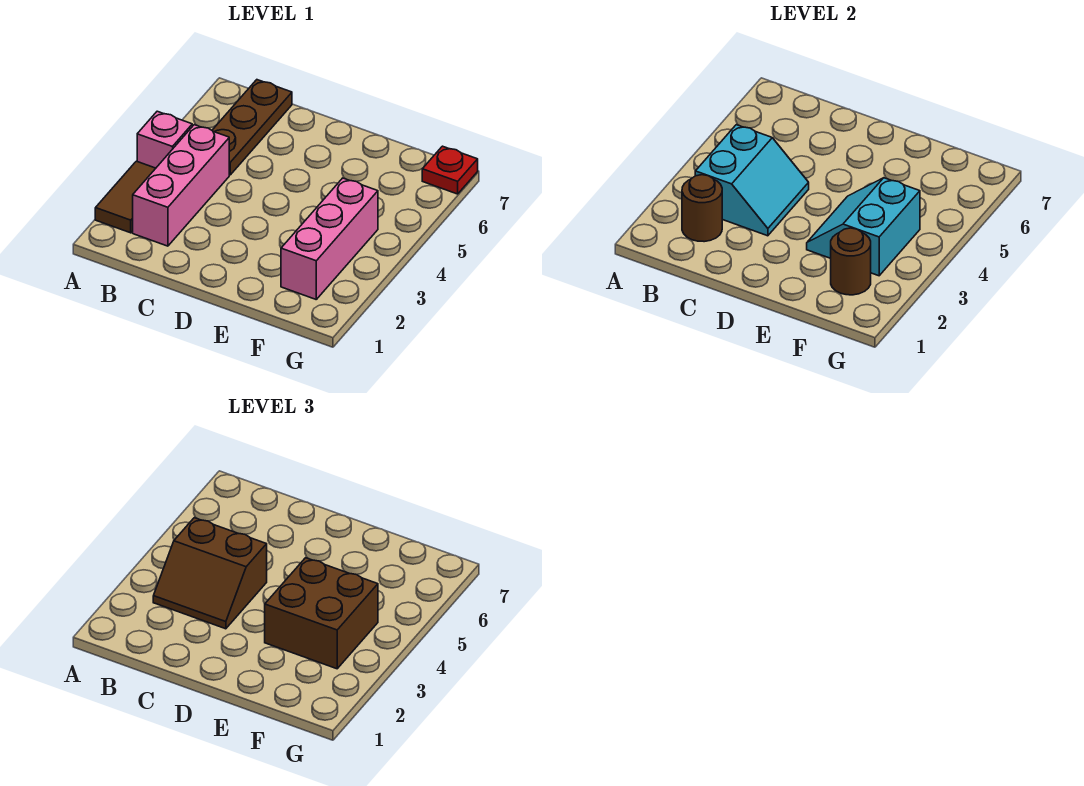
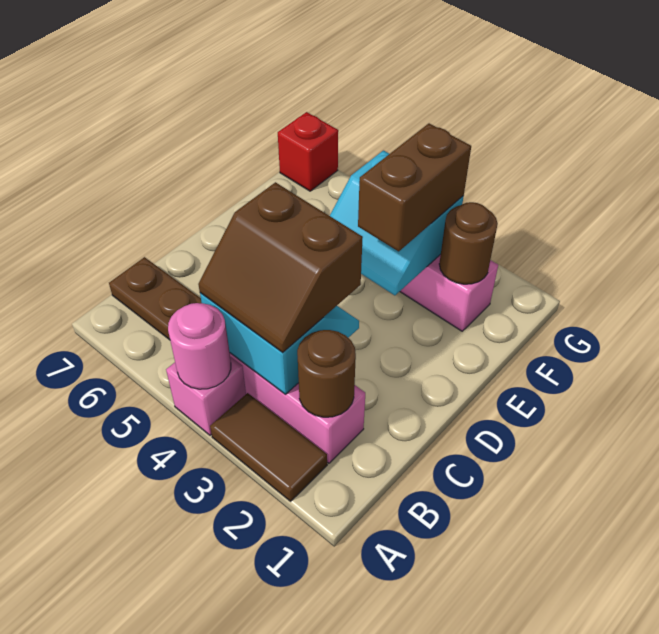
none -> pink round brick A4 level 2
brown slope B3:C4 level 3 top 4 -> brown slope B3:C4 level 3 top C
brown brick E3:F4 level 3 -> brown brick E3:F3 level 3
red plate G7 level 1 -> red brick G7 level 1

